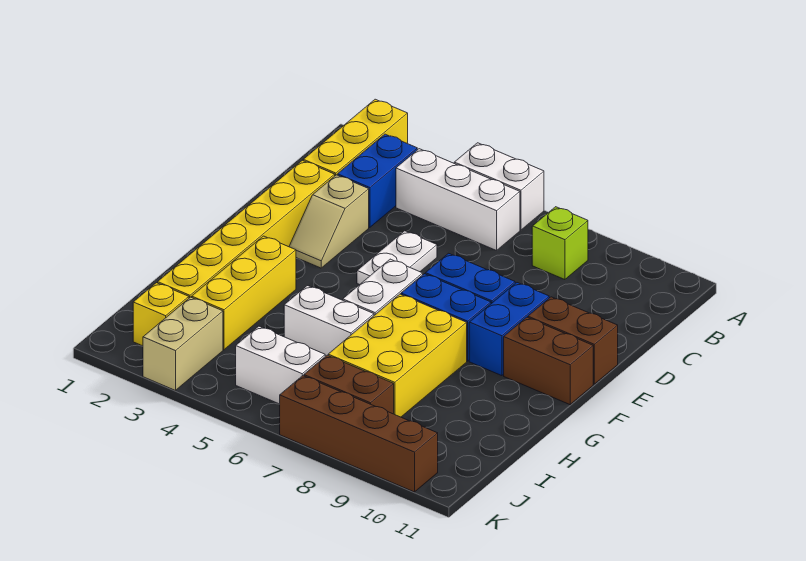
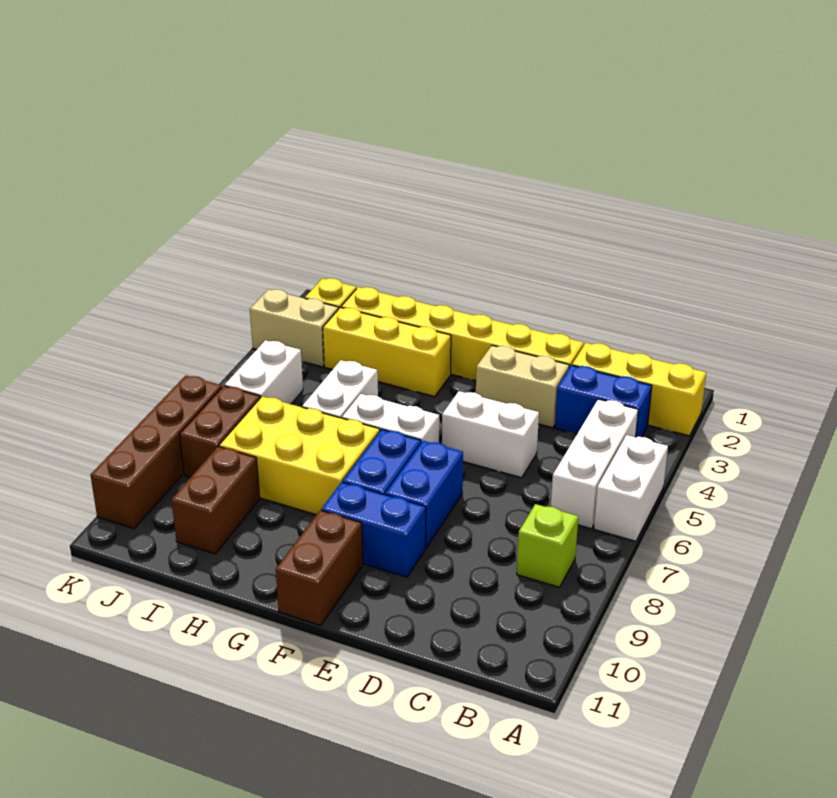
tan slope D3:E3 level 1 top D -> tan brick D3:E3 level 1
white plate D5:E5 level 1 -> white brick D5:E5 level 1
brown brick E10:E11 level 1 -> brown brick I9:I10 level 1

